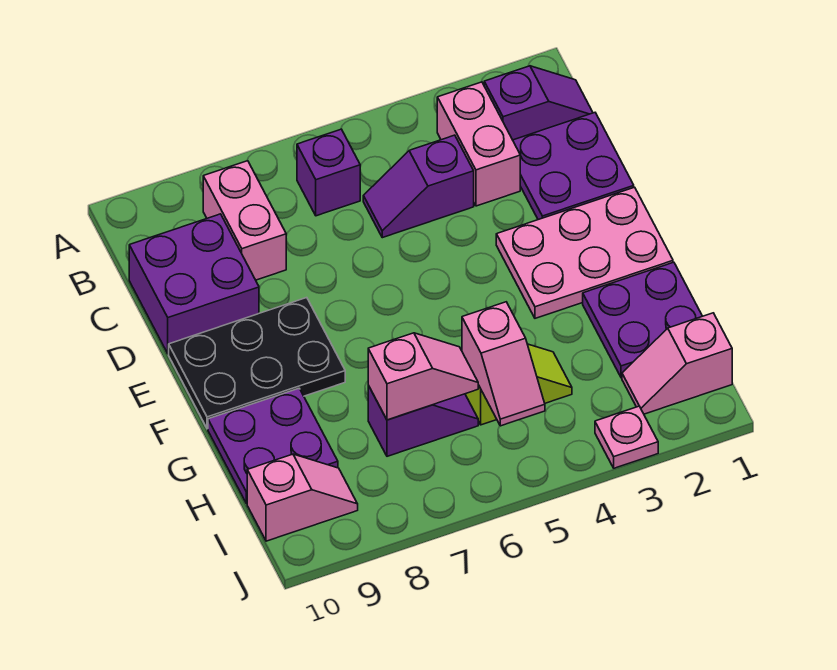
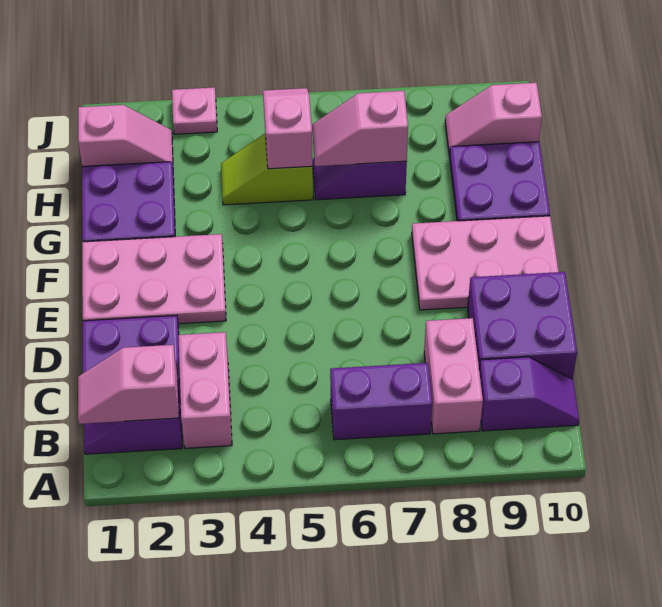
none -> pink slope B1:B2 level 2 top 2
purple brick B6 level 1 -> purple brick B6:B7 level 1
purple slope C4:C5 level 1 top 4 -> purple slope B9:B10 level 1 top 9
black plate E8:F10 level 1 -> pink plate E8:F10 level 1

